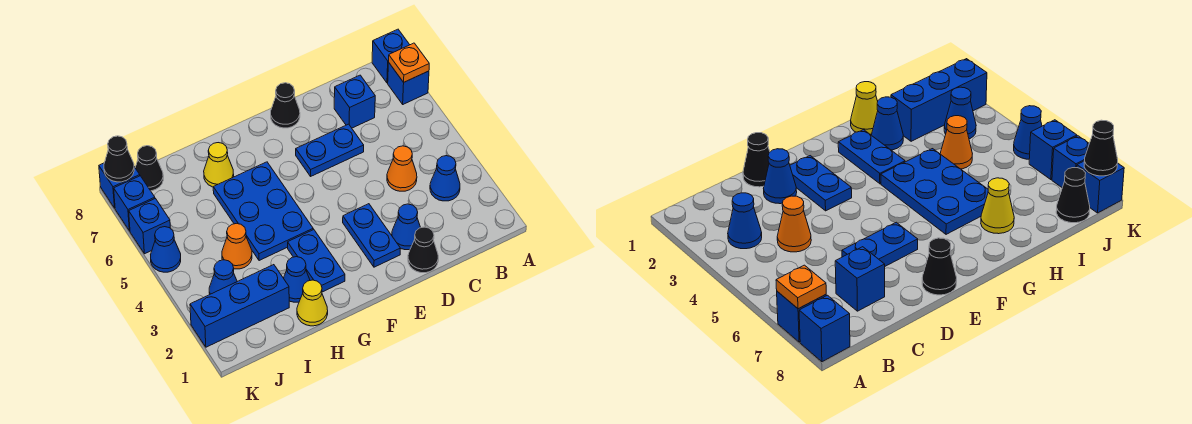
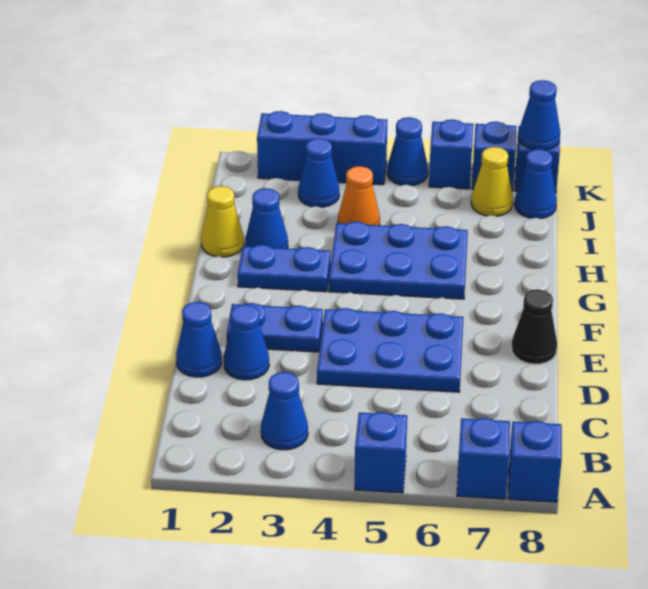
orange plate A7 level 2 -> none
orange cone C4 level 1 -> none
blue brick C7 level 1 -> blue brick A5 level 1
black cone D1 level 1 -> blue cone D1 level 1
blue plate D6:E6 level 1 -> blue plate D4:E6 level 1
yellow cone H7 level 1 -> yellow cone J7 level 1
blue brick I2:K2 level 1 -> blue brick K2:K4 level 1
black cone J8 level 1 -> blue cone J8 level 1
black cone K8 level 2 -> blue cone K8 level 2

